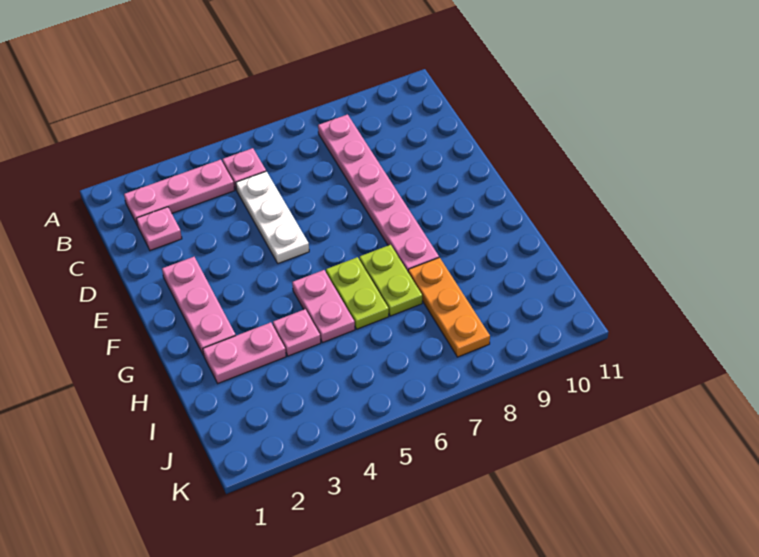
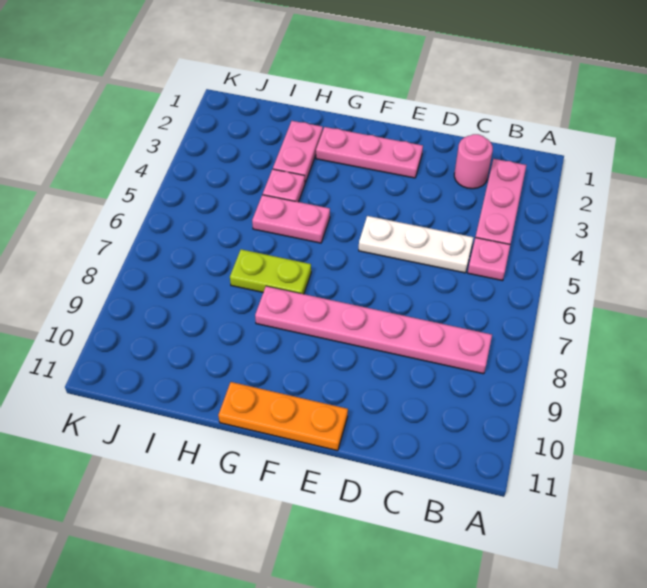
pink plate C2 level 1 -> pink round brick C2 level 1
lime plate G6:H6 level 1 -> none
orange plate H8:J8 level 1 -> orange plate E11:G11 level 1

